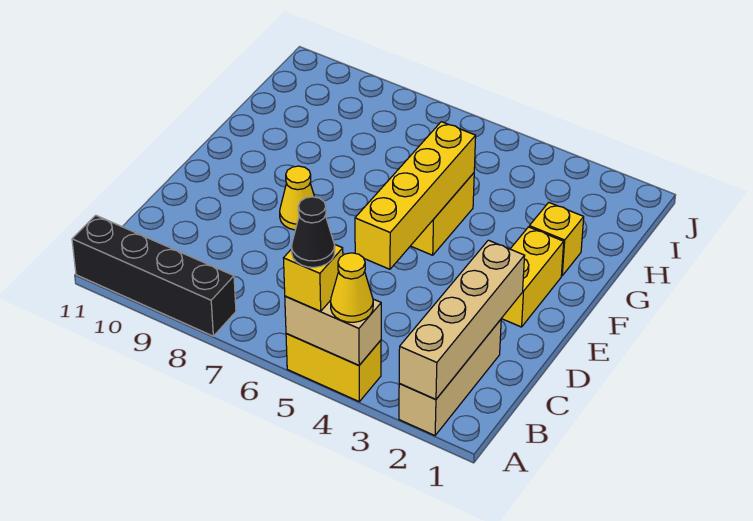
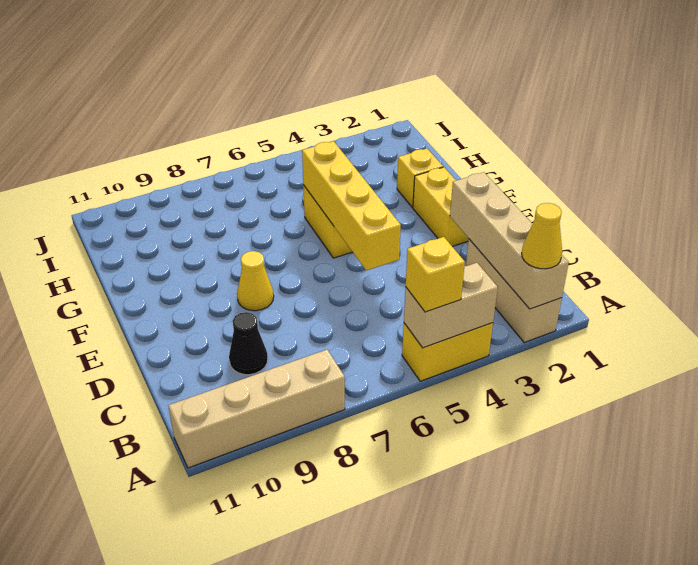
yellow cone A4 level 3 -> yellow cone A2 level 3
black cone A5 level 4 -> black cone C9 level 1
black brick A8:A11 level 1 -> tan brick A8:A11 level 1

